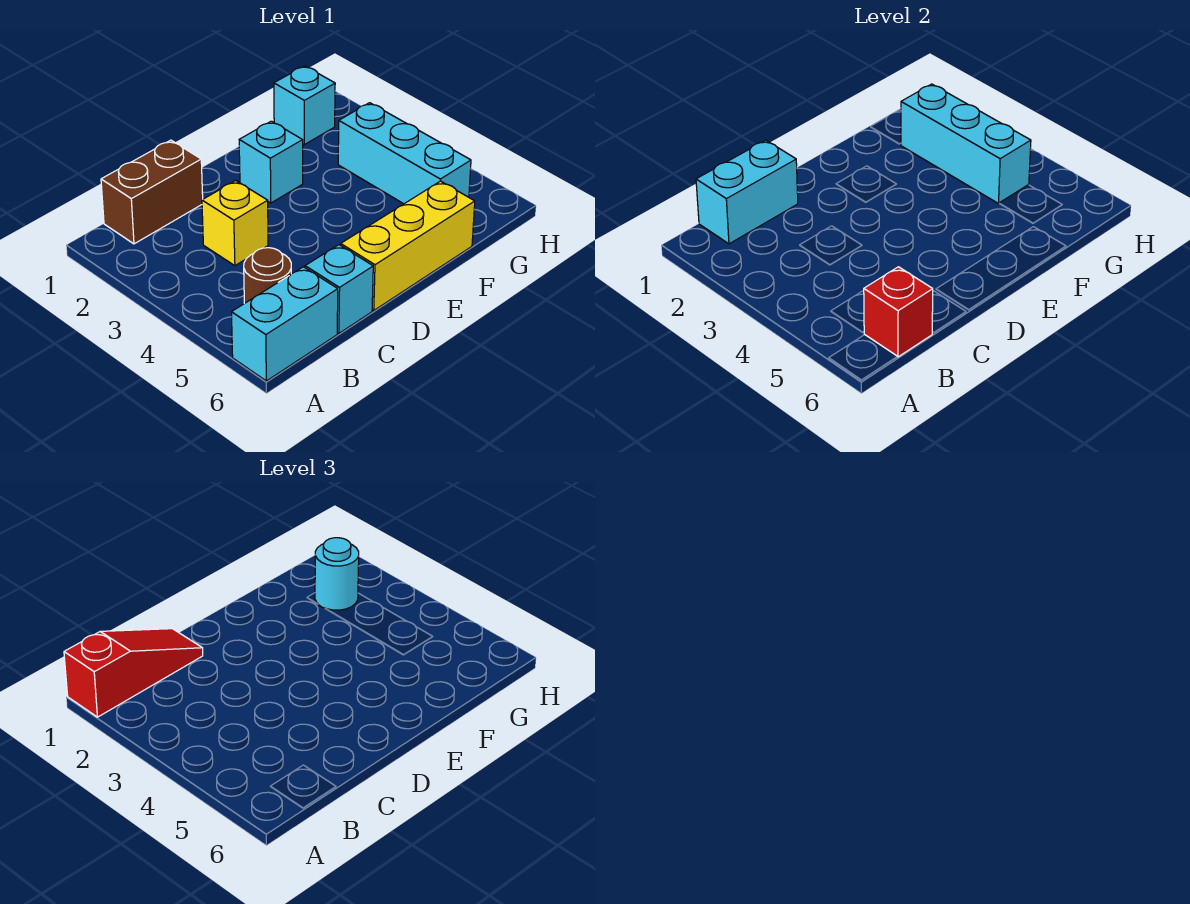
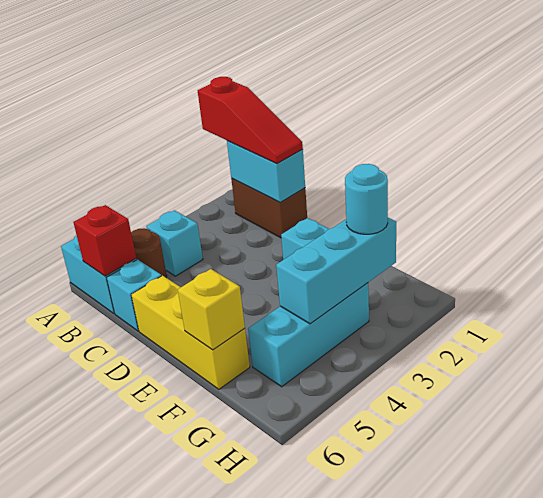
yellow brick C3 level 1 -> yellow brick F6 level 2
cyan brick G1 level 1 -> cyan brick B4 level 1

